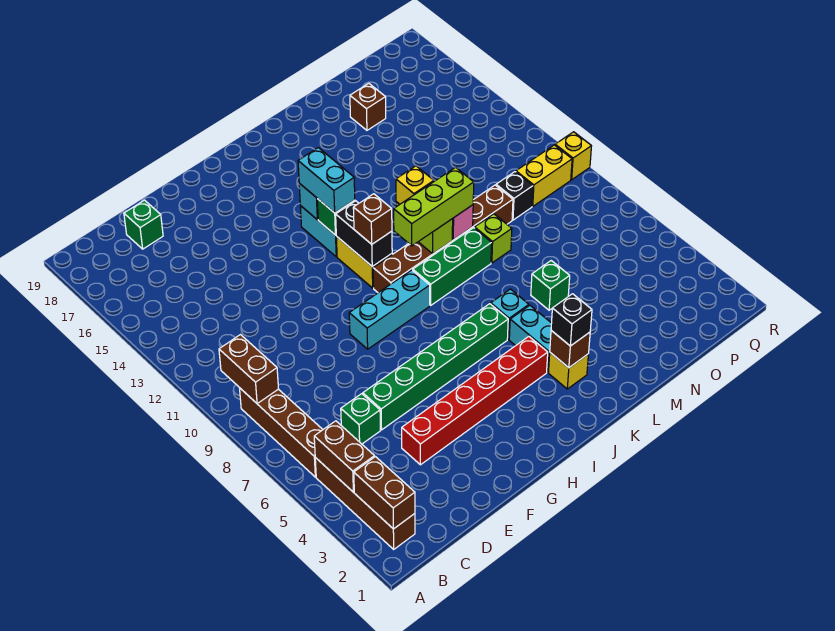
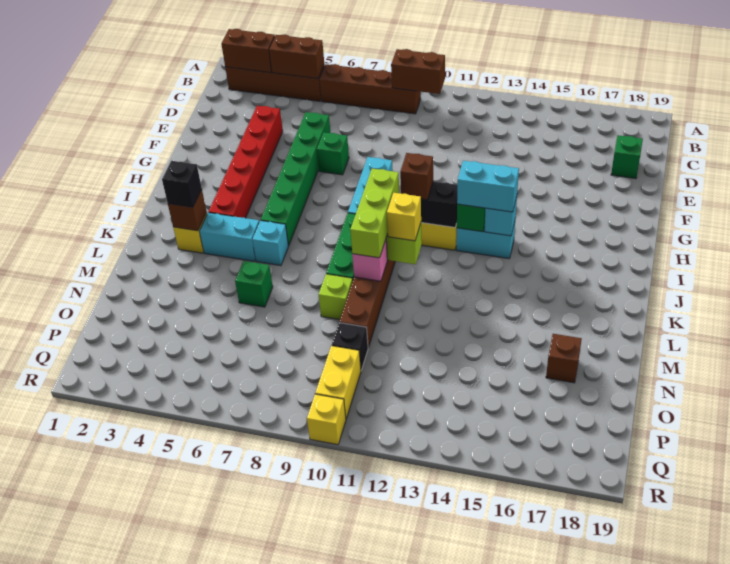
green brick D6 level 1 -> green brick F7 level 1

